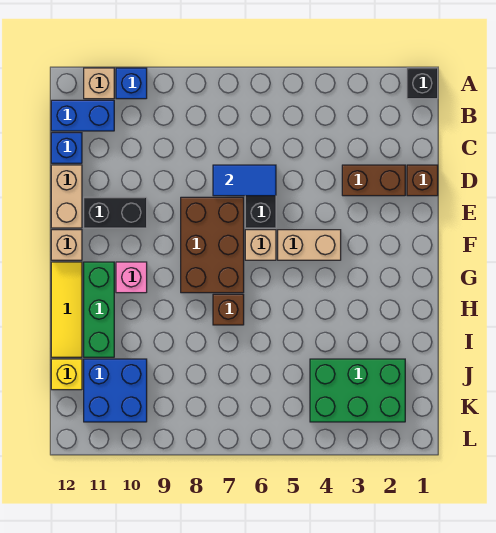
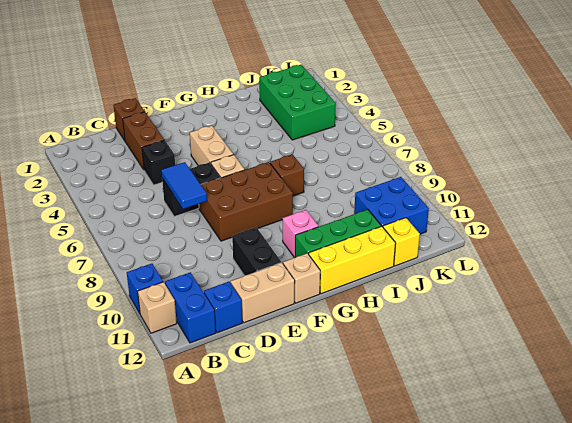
black brick A1 level 1 -> black brick D4 level 1
yellow tile G12:I12 level 1 -> yellow brick G12:I12 level 1

